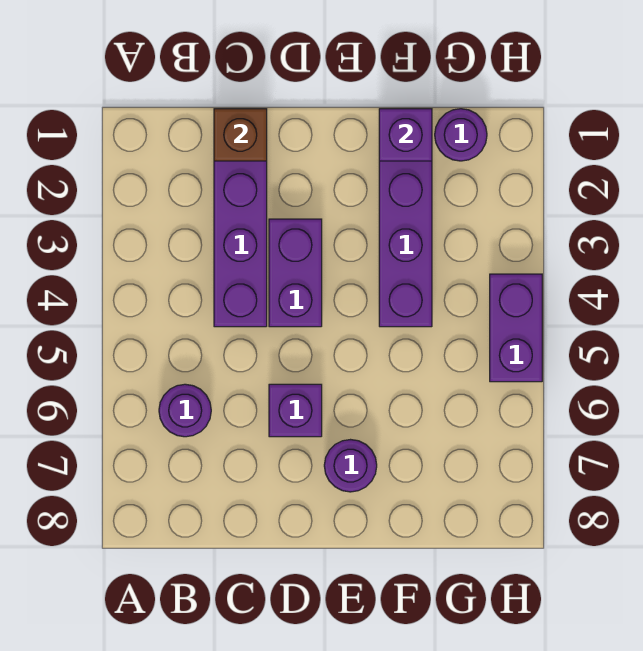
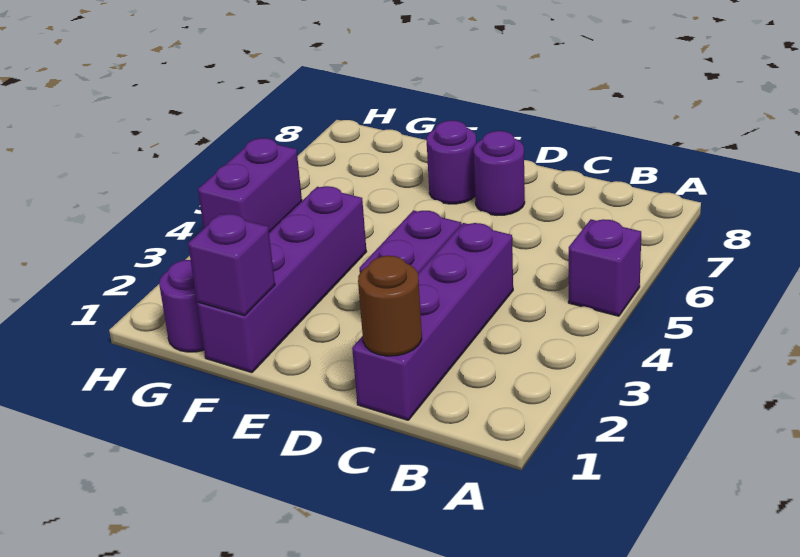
purple round brick B6 level 1 -> purple round brick D7 level 1
brown brick C1 level 2 -> brown round brick C1 level 2
purple brick D6 level 1 -> purple brick A5 level 1

